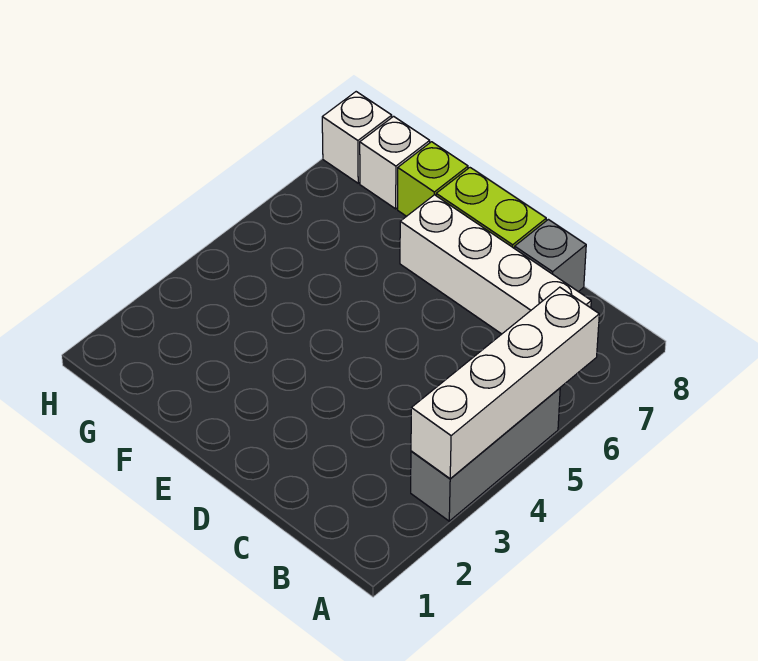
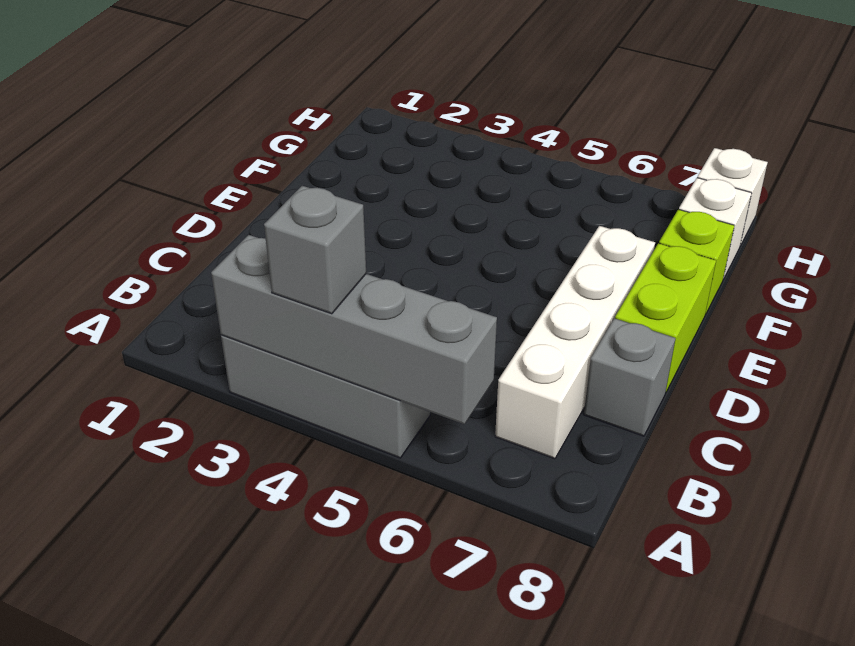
white brick A3:A6 level 2 -> grey brick A3:A6 level 2
none -> grey brick A4 level 3

